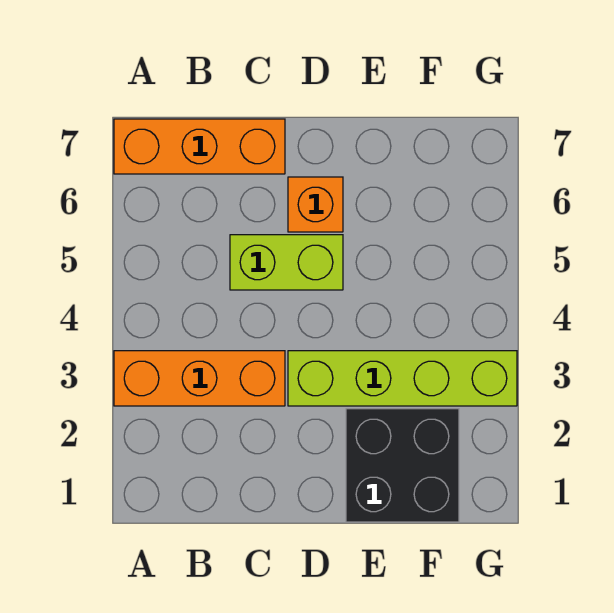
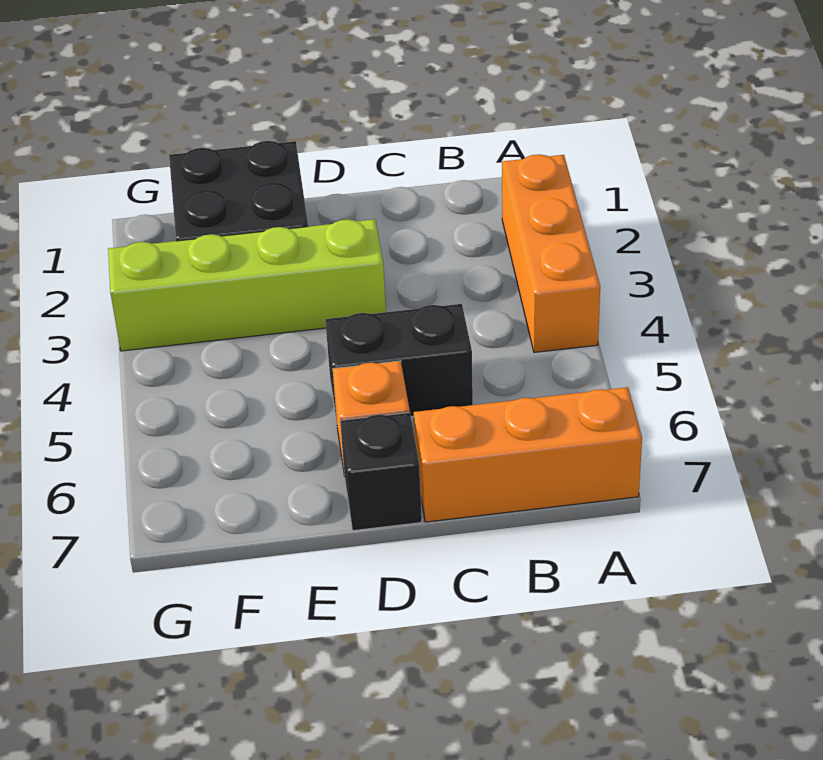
orange brick A3:C3 level 1 -> orange brick A2:A4 level 1
lime brick C5:D5 level 1 -> black brick C5:D5 level 1
none -> black brick D7 level 1

